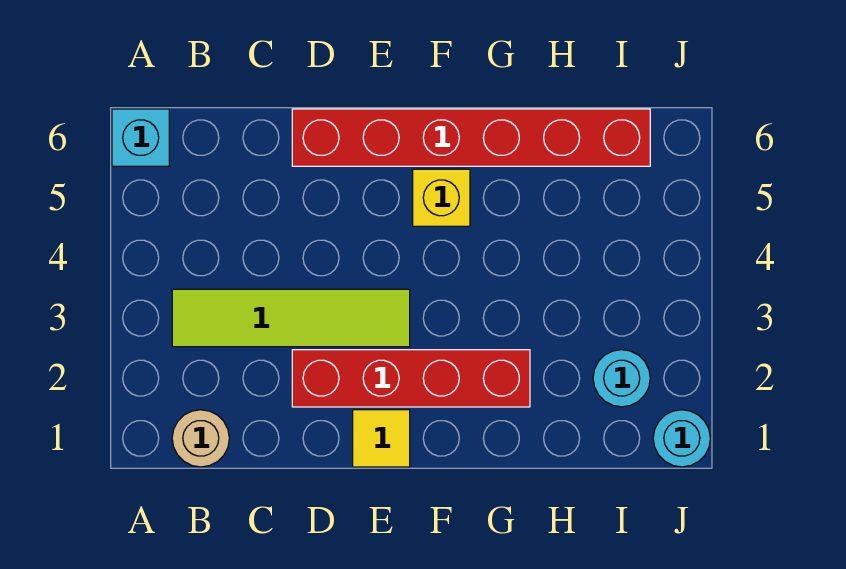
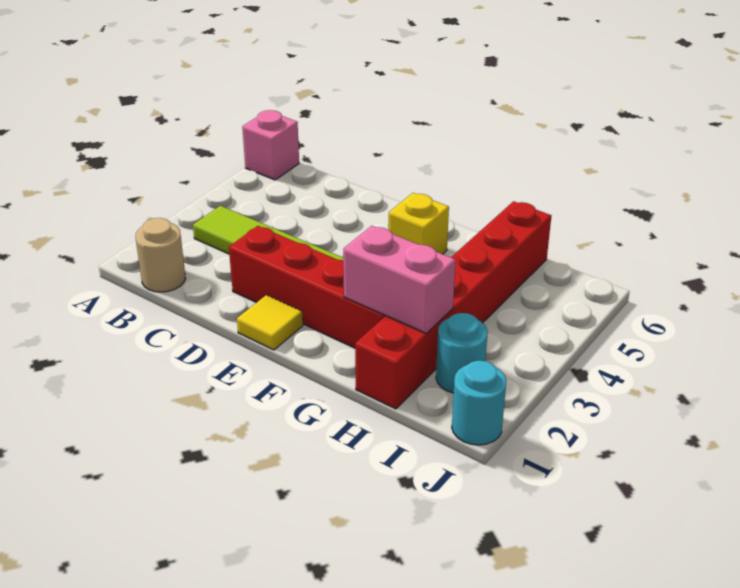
cyan brick A6 level 1 -> pink brick A6 level 1
red brick D6:I6 level 1 -> red brick H1:H6 level 1
none -> pink brick G2:H2 level 2

